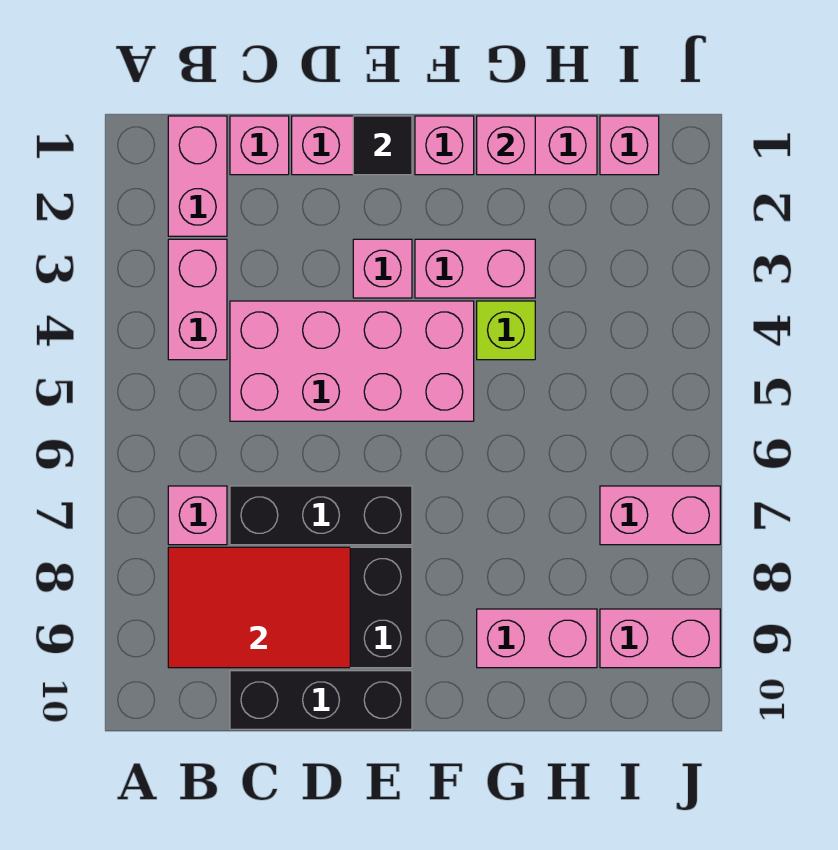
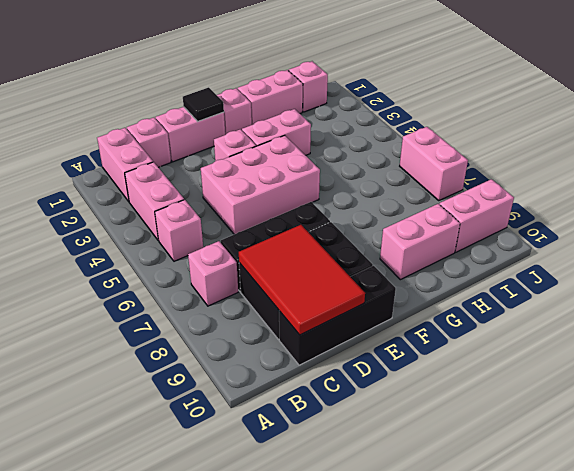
red tile B8:D9 level 2 -> red tile C8:D10 level 2
pink brick C4:F5 level 1 -> pink brick D4:F5 level 1
pink brick G1 level 2 -> pink brick B5 level 1
lime brick G4 level 1 -> none
pink brick I7:J7 level 1 -> pink brick J6:J7 level 1

